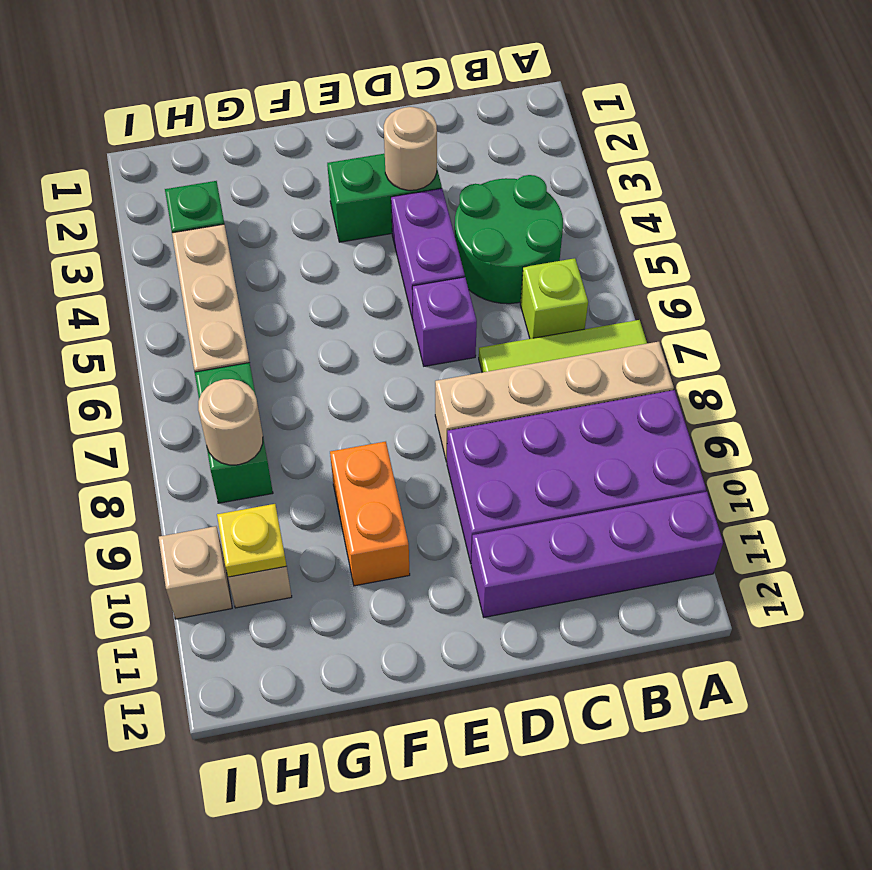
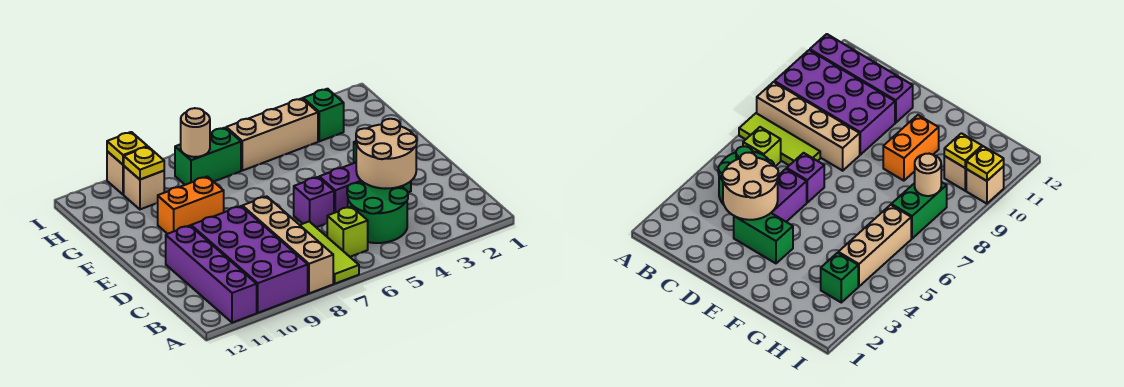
tan round brick D3 level 2 -> tan round brick C3:D4 level 2
none -> yellow plate I10 level 2

